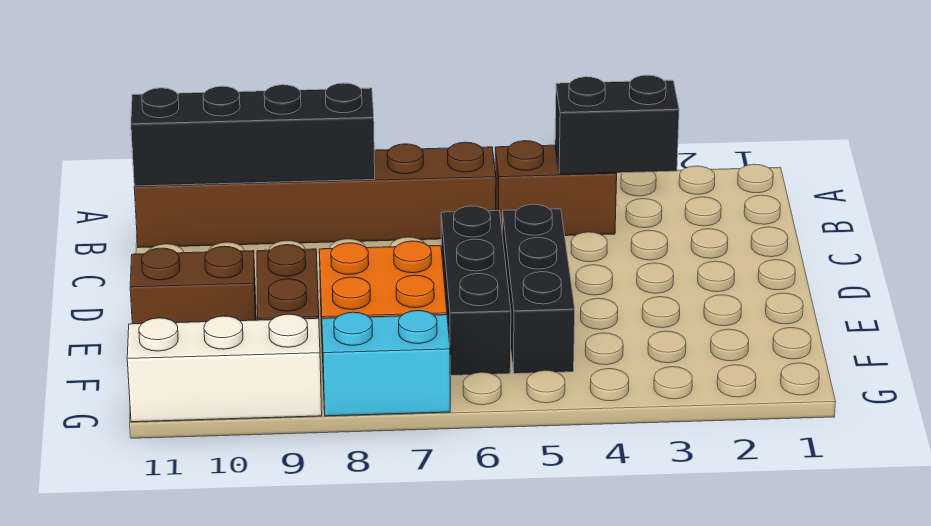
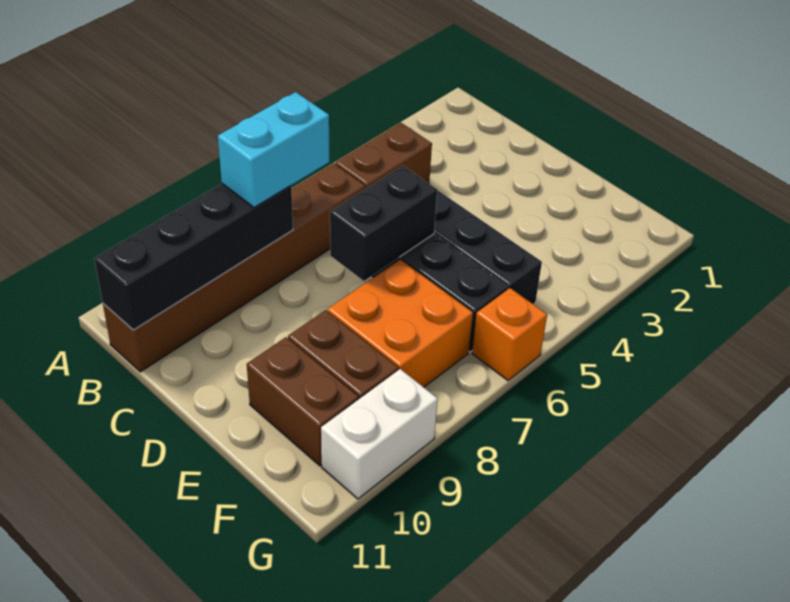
black brick B3:B4 level 2 -> black brick D6:D7 level 2
brown brick E10:E11 level 1 -> brown brick E10:F10 level 1
none -> orange brick G6 level 1
cyan brick G7:G8 level 1 -> cyan brick B7:B8 level 3
white brick G9:G11 level 1 -> white brick G9:G10 level 1

